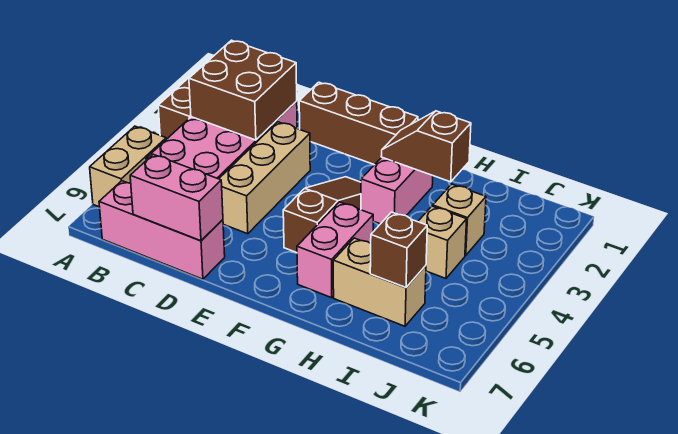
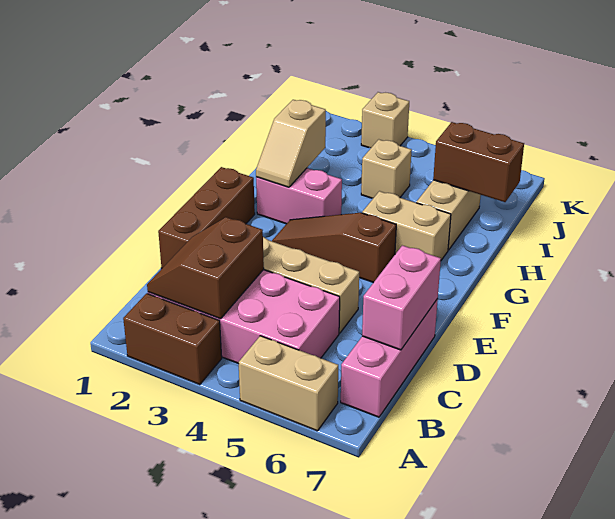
brown brick B2:C3 level 2 -> brown slope B2:C3 level 2 top 3
brown slope G2:H2 level 2 top H -> tan slope G2:H2 level 2 top H
pink brick G5:G6 level 1 -> tan brick G5:G6 level 1
tan brick I3 level 1 -> tan brick K3 level 1
brown brick I6 level 2 -> brown brick I6:I7 level 2

